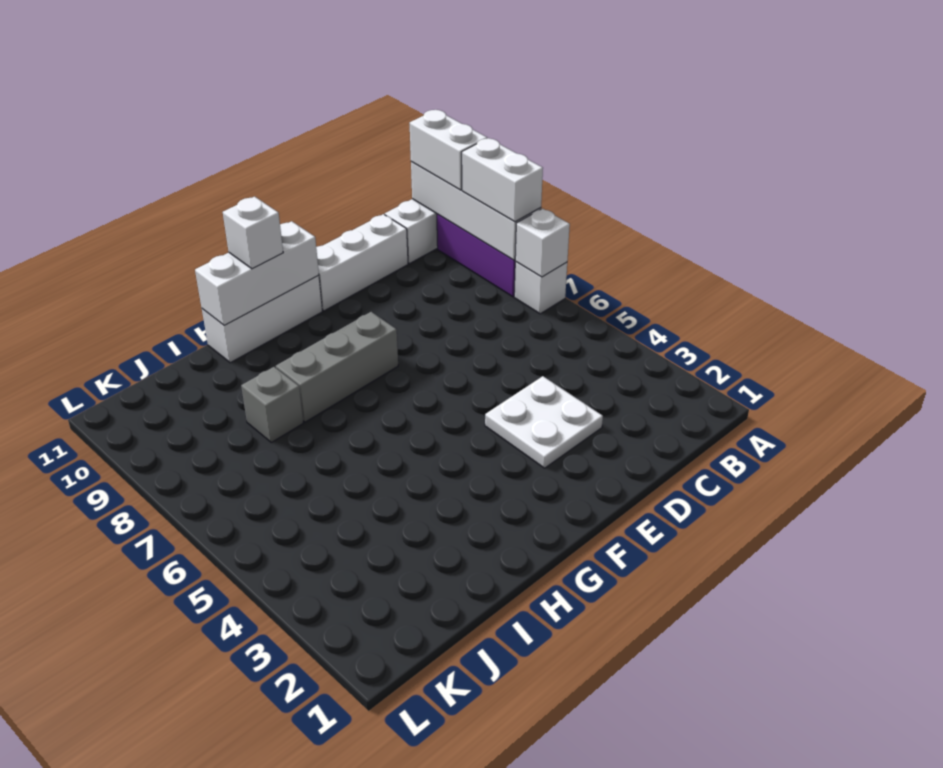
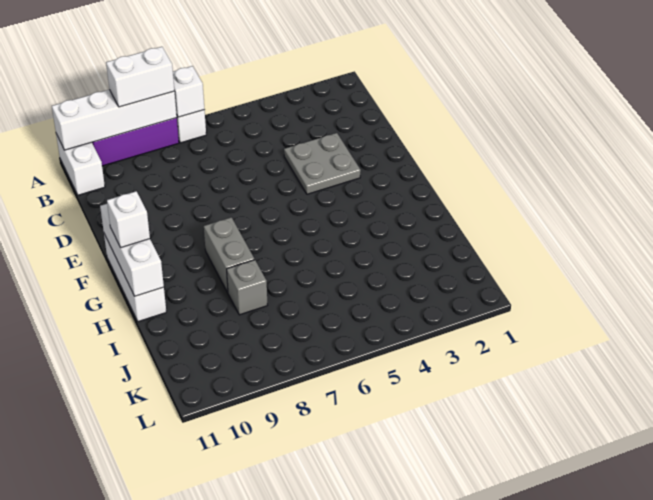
white brick A10:A11 level 3 -> none
white brick C11:E11 level 1 -> none
white plate D3:E4 level 1 -> grey plate D3:E4 level 1
grey brick F8:H8 level 1 -> grey brick G8:H8 level 1

